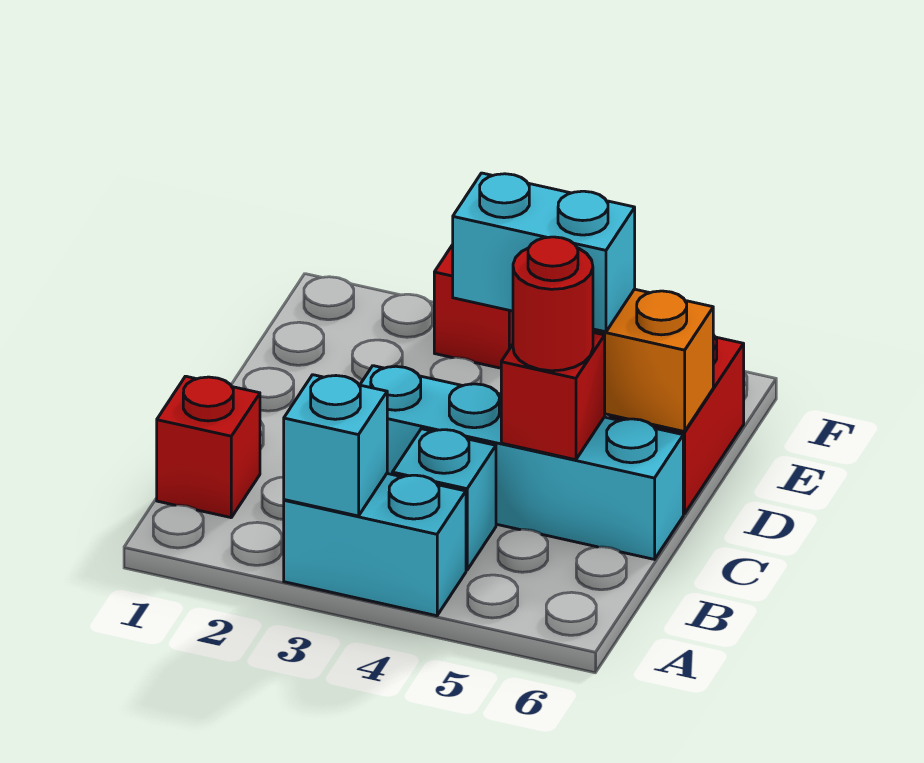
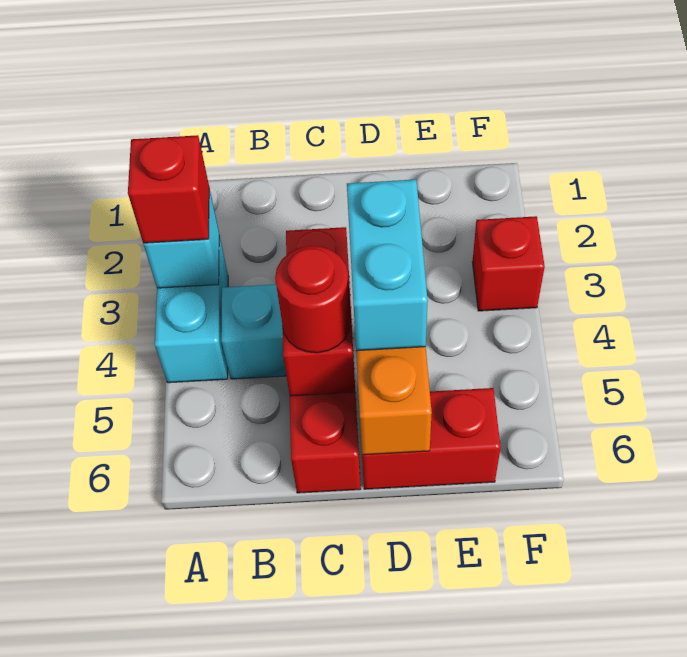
red brick B1 level 1 -> red brick A3 level 3
cyan brick C3:C6 level 1 -> red brick C3:C6 level 1

